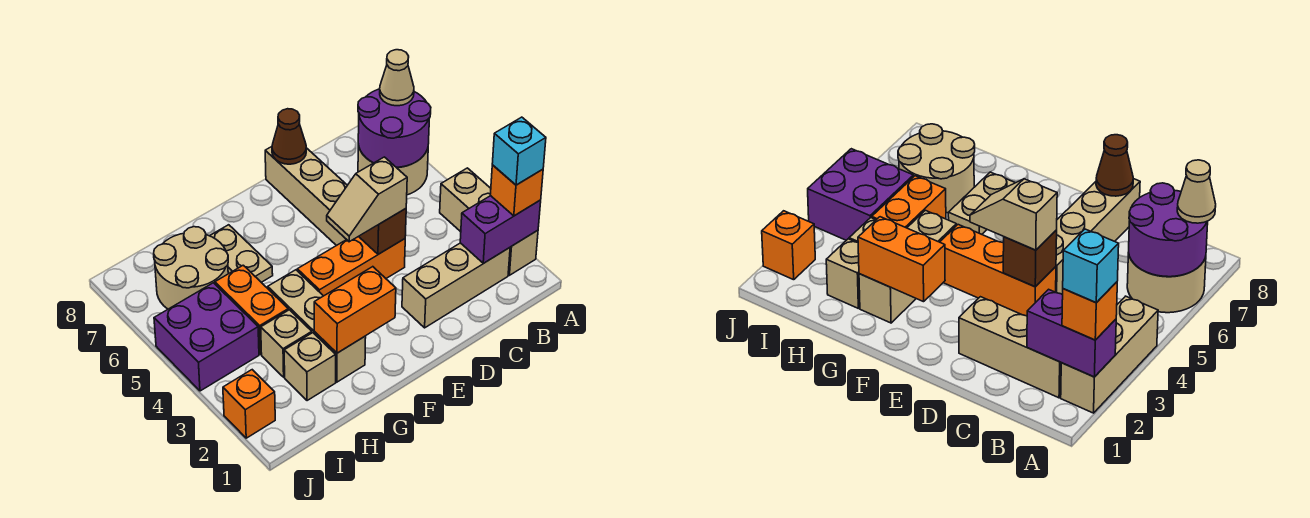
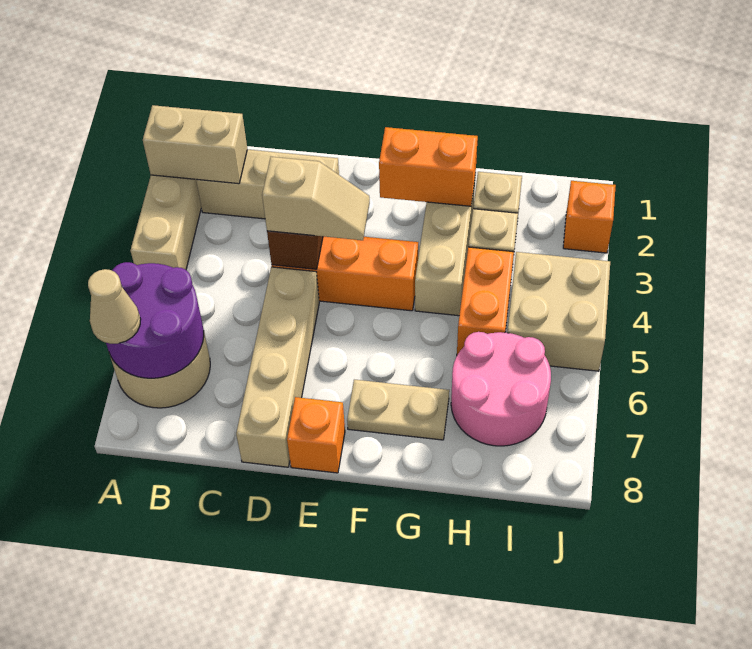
purple brick A2:B2 level 2 -> tan brick A2:B2 level 2
orange brick A2 level 3 -> orange brick E8 level 1
cyan brick A2 level 4 -> none
brown cone D8 level 2 -> none
tan plate G6:G7 level 1 -> tan plate F7:G7 level 1
tan round brick H6:I7 level 1 -> pink round brick H6:I7 level 1
purple brick I4:J5 level 1 -> tan brick I4:J5 level 1

